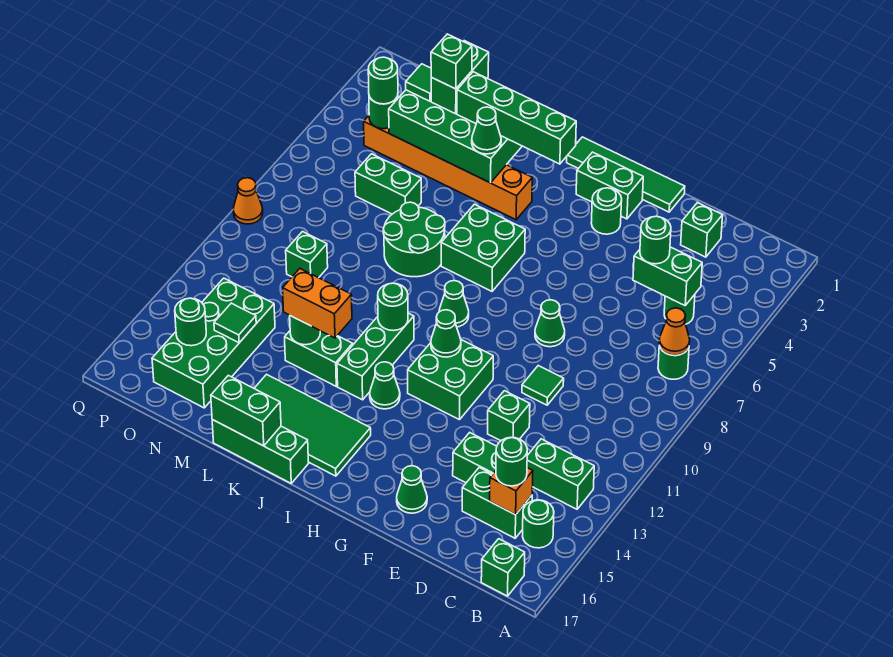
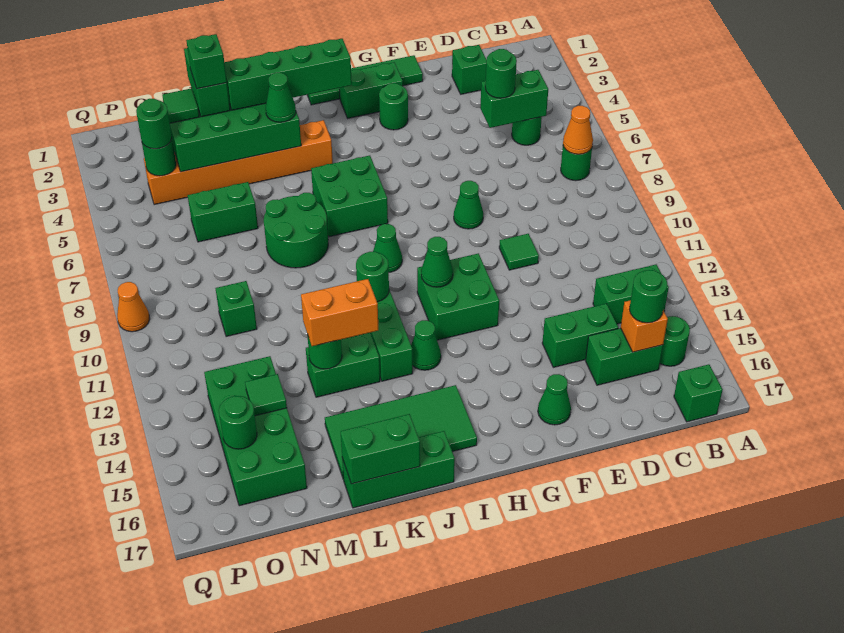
green brick E12 level 1 -> none

